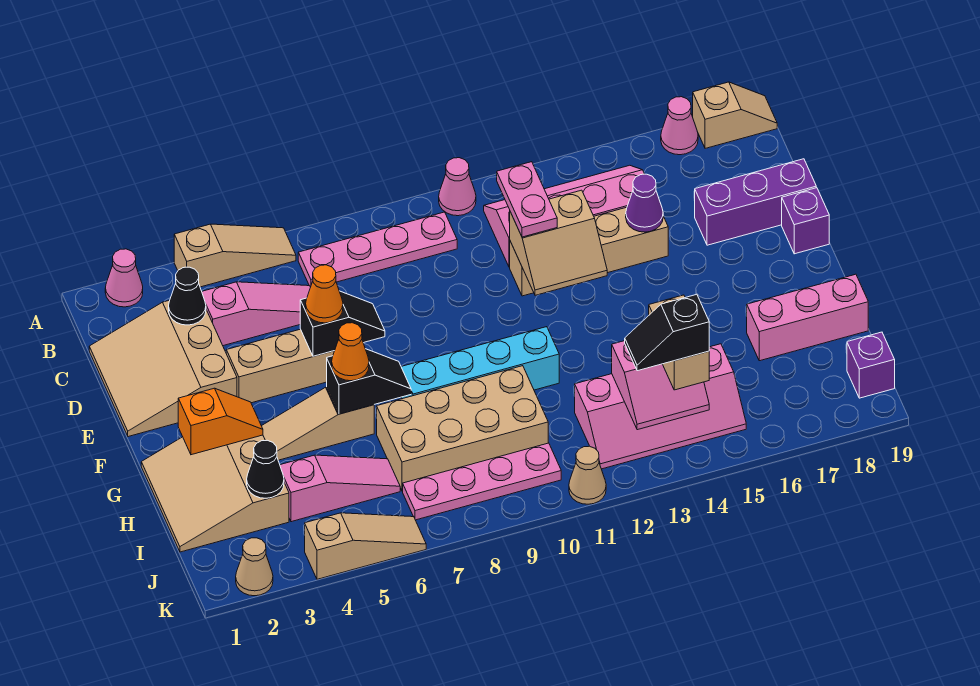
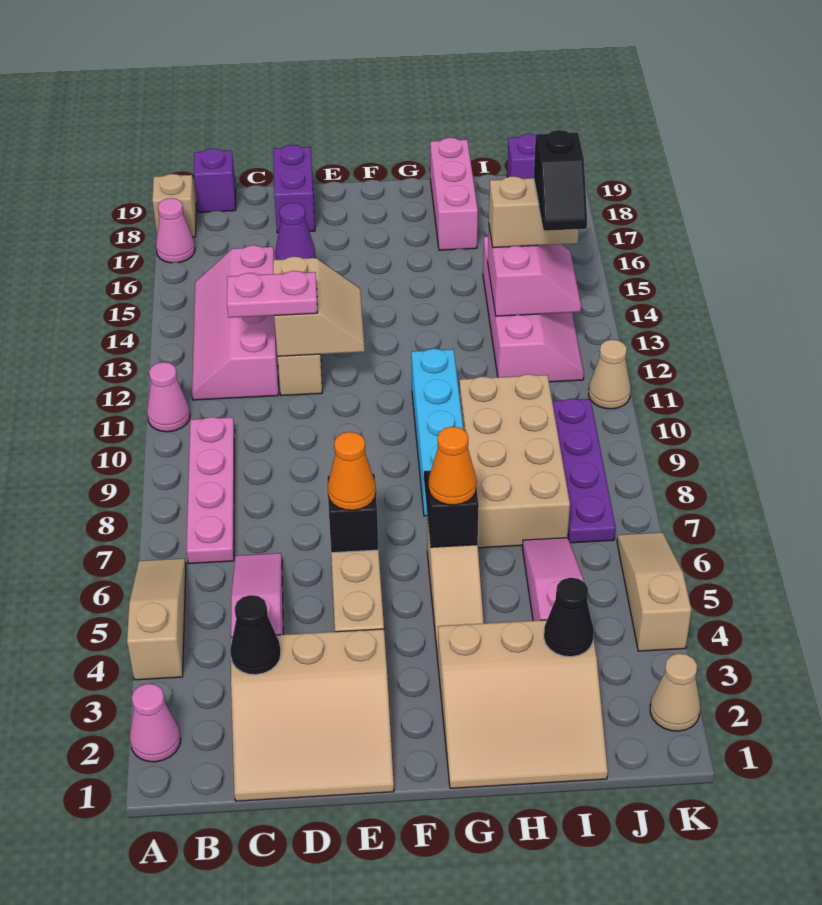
purple brick D17:D19 level 1 -> purple brick D18:D19 level 1
purple brick E19 level 1 -> purple brick B19 level 1
orange slope G2:G3 level 2 top 2 -> none
pink plate J7:J10 level 1 -> purple plate J7:J10 level 1

